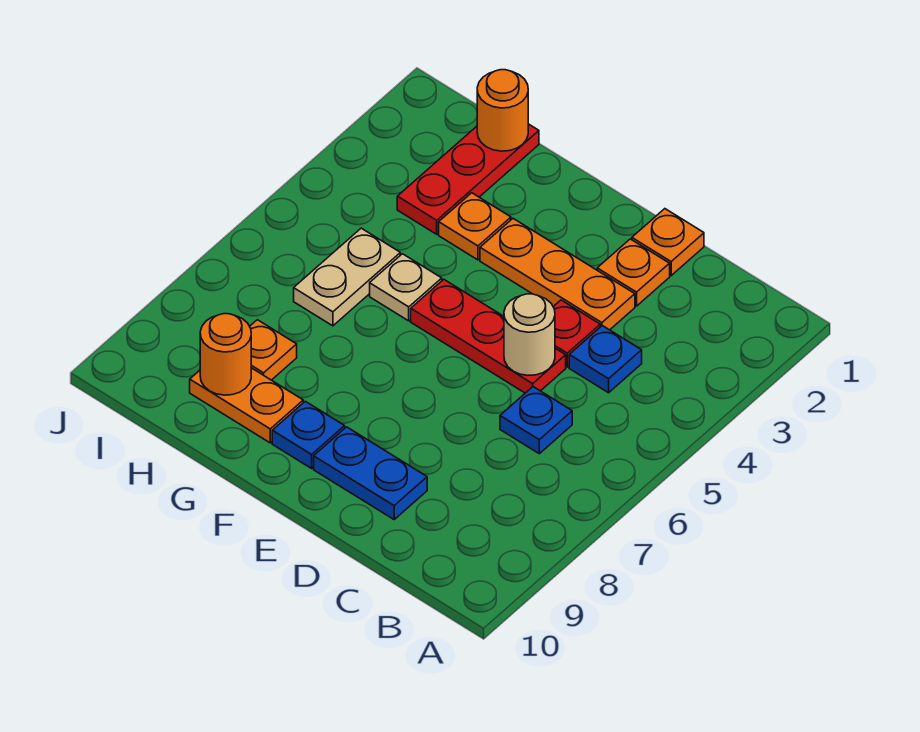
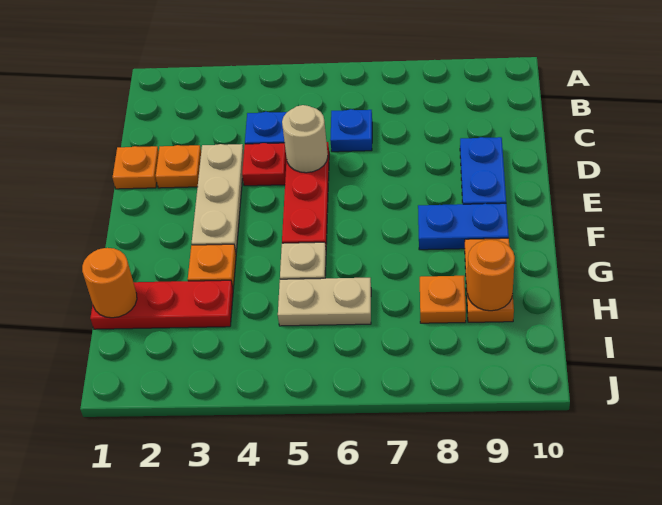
orange plate D3:F3 level 1 -> tan plate D3:F3 level 1
blue plate F9 level 1 -> blue plate F8:F9 level 1

